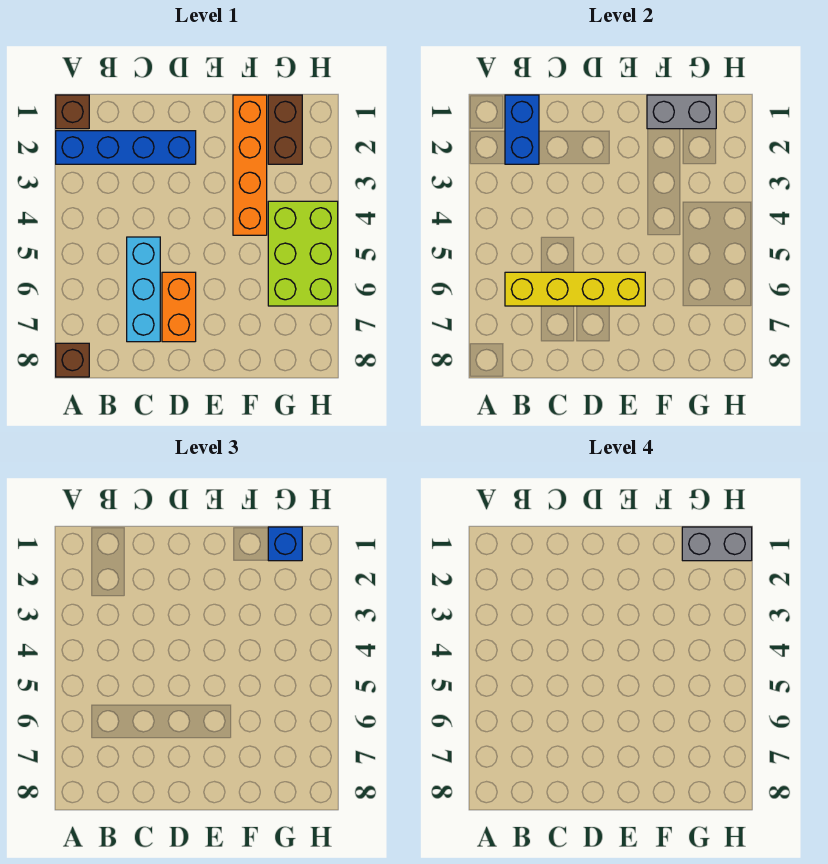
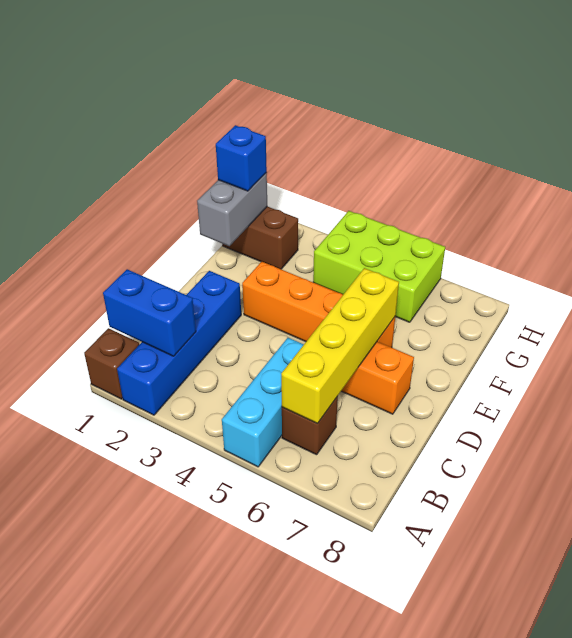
brown brick A8 level 1 -> brown brick B6 level 1
cyan brick C5:C7 level 1 -> cyan brick A5:C5 level 1
orange brick F1:F4 level 1 -> orange brick E3:E6 level 1
grey brick G1:H1 level 4 -> none

